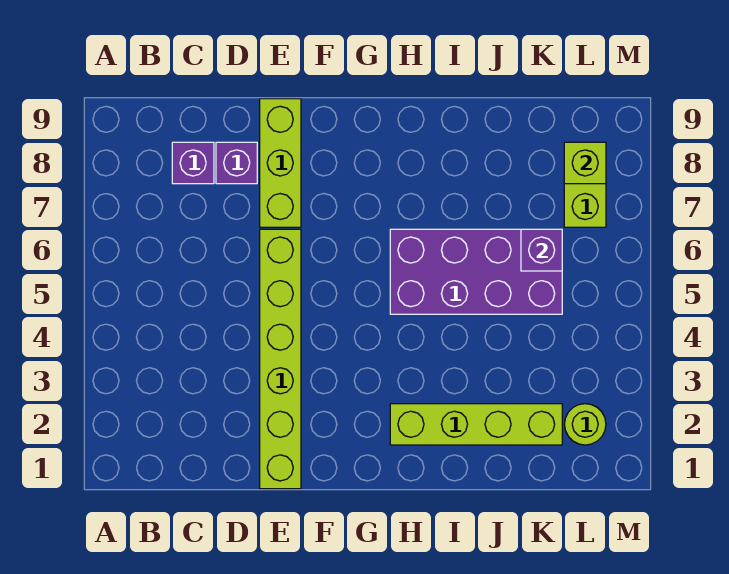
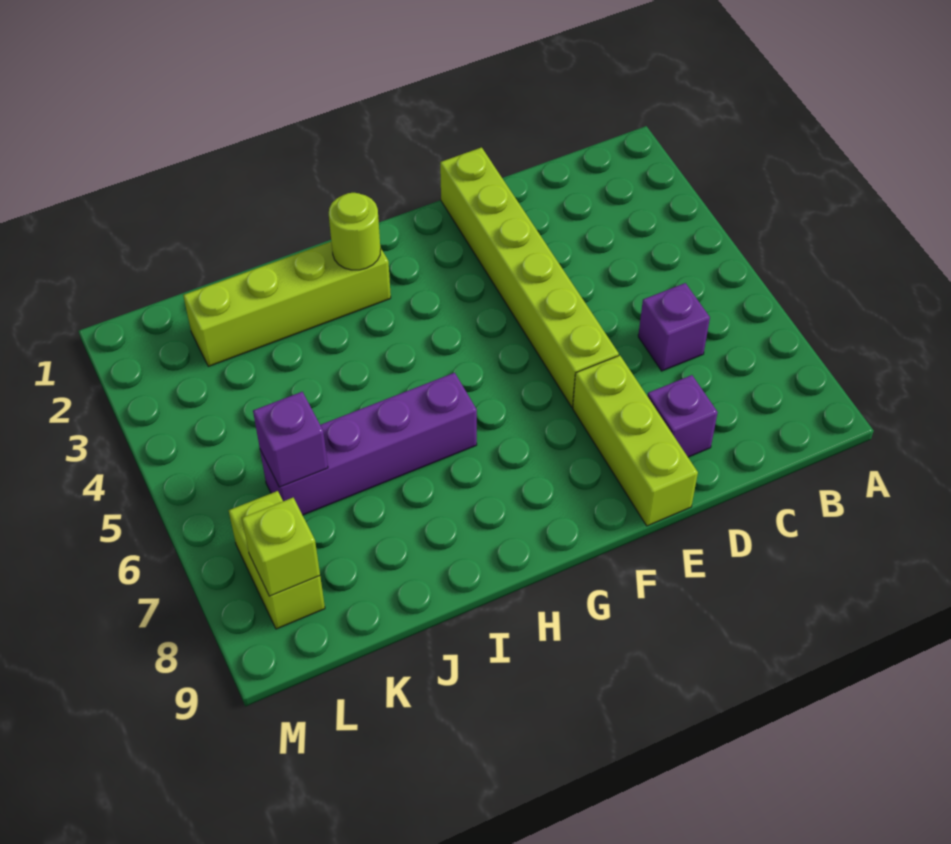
purple brick C8 level 1 -> purple brick C6 level 1
purple brick H5:K6 level 1 -> purple brick H6:K6 level 1
lime round brick L2 level 1 -> lime round brick H2 level 2

